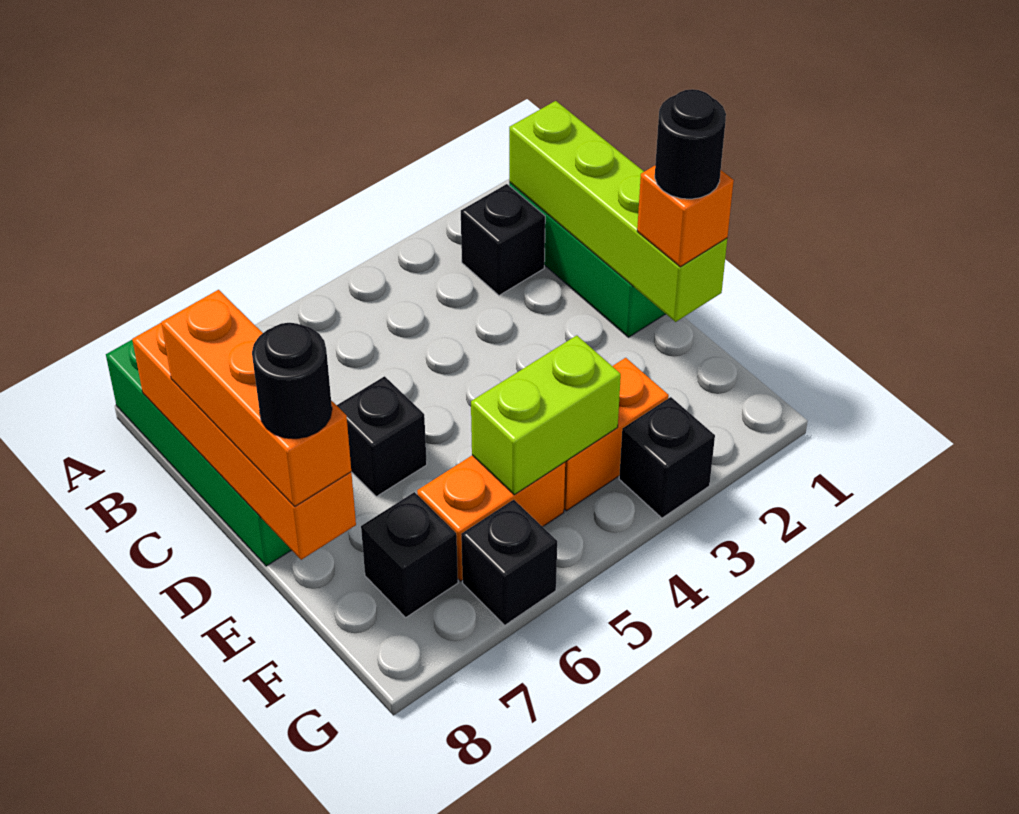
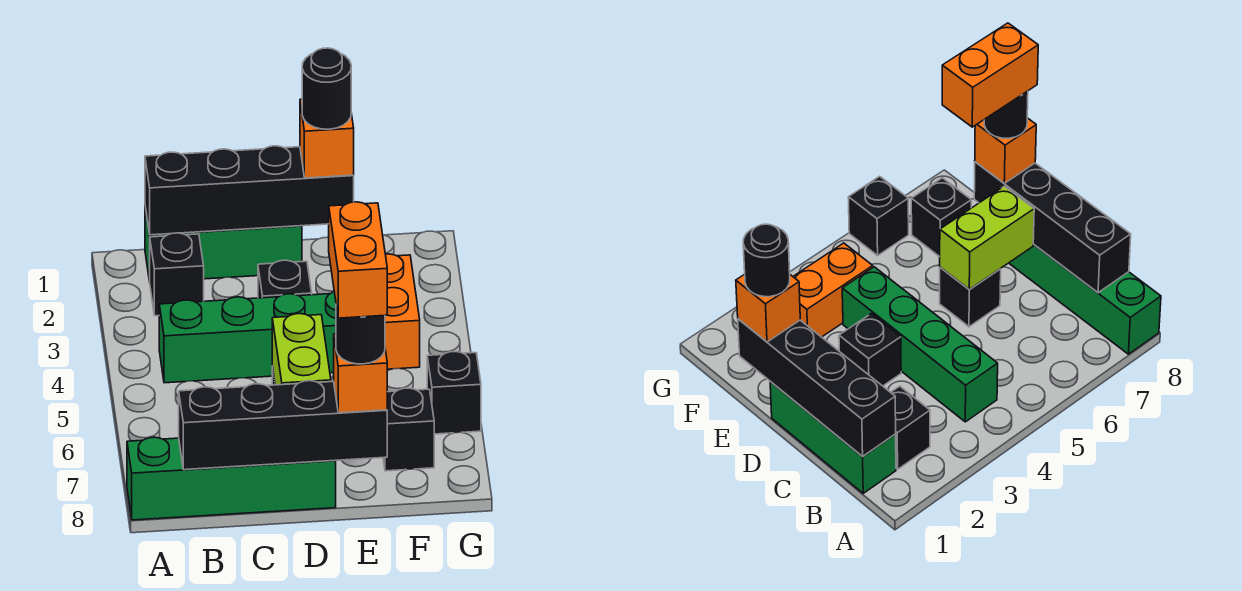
lime brick B1:E1 level 2 -> black brick B1:E1 level 2
none -> green brick B4:E4 level 1
orange brick B8:E8 level 2 -> black brick B8:E8 level 2
orange brick C8:E8 level 3 -> orange brick E8 level 3
lime brick F4:F5 level 2 -> lime brick D6:D7 level 2
orange brick F5:F6 level 1 -> orange brick E7:E8 level 5
black brick G3 level 1 -> black brick D3 level 1

